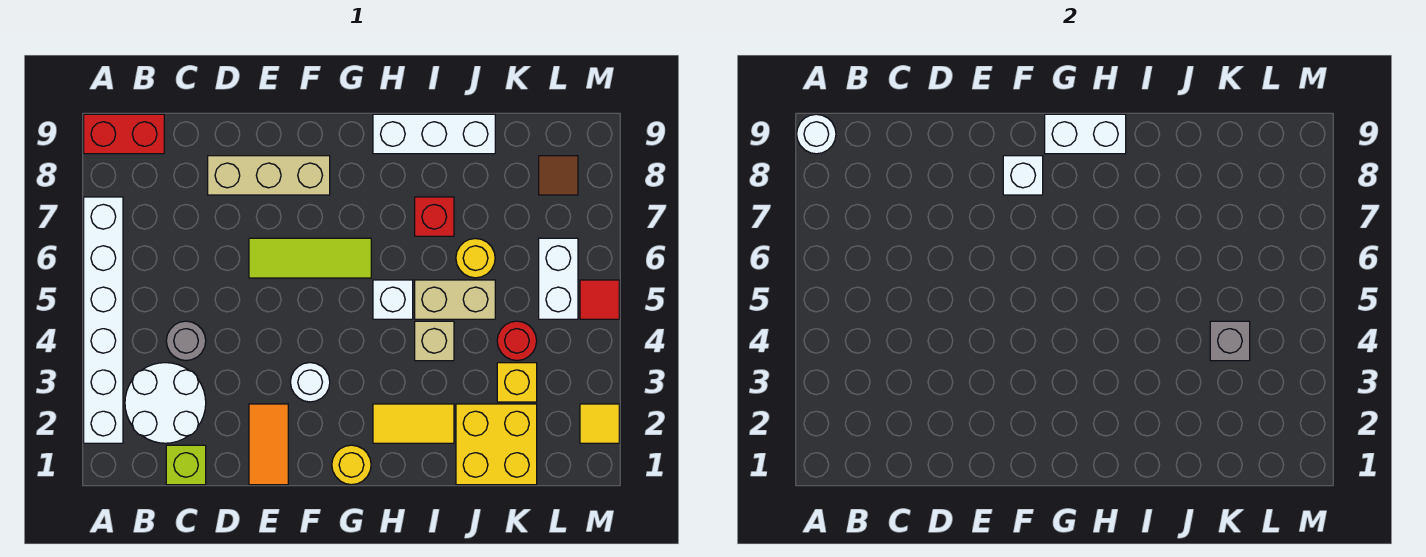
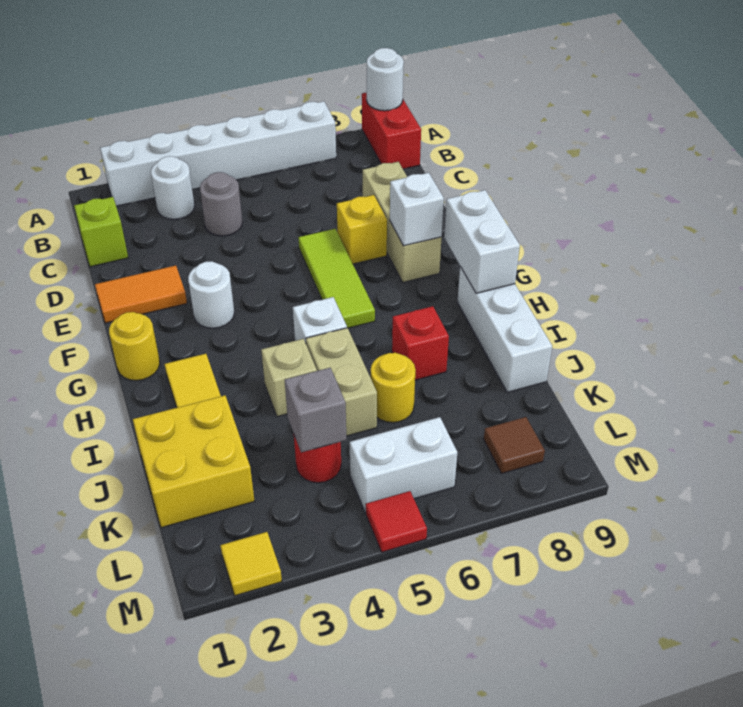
white round brick B2:C3 level 1 -> white round brick B3 level 1
yellow brick K3 level 1 -> yellow brick E7 level 1

